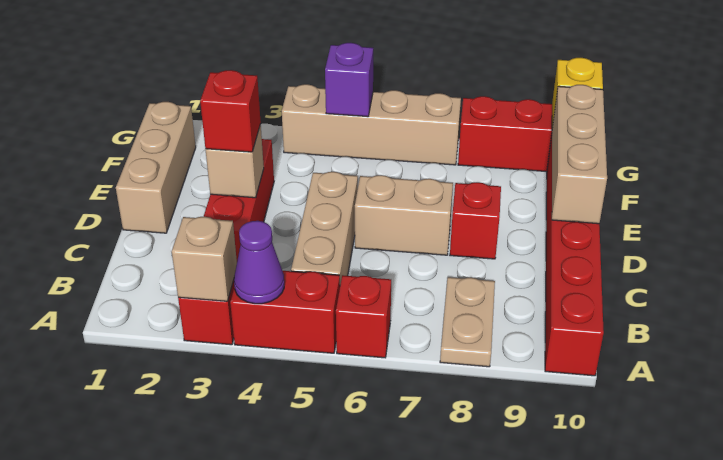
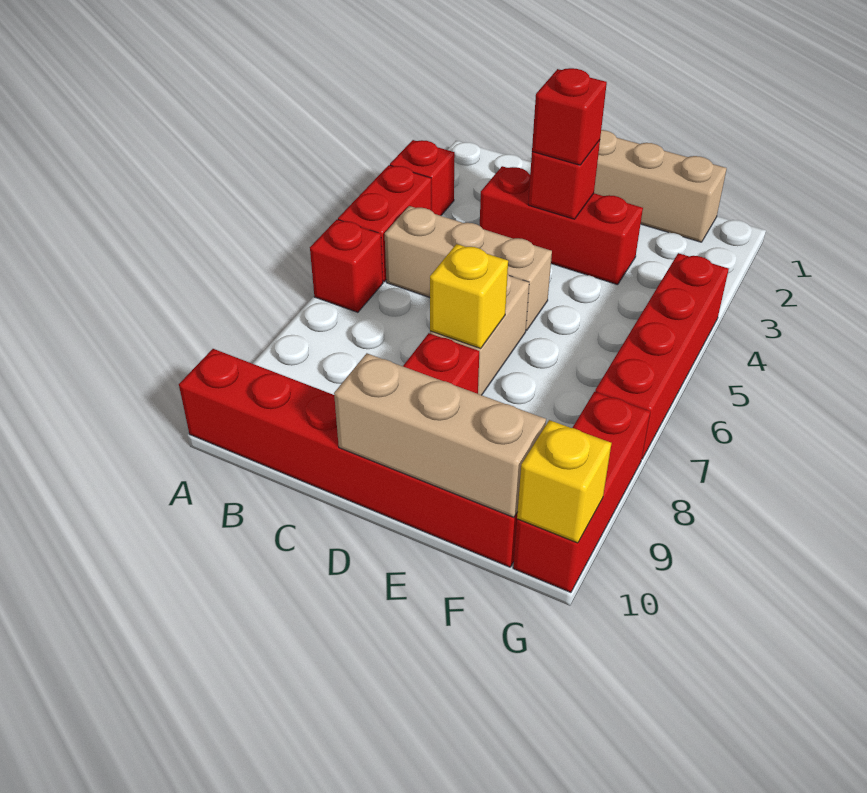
tan brick A3 level 2 -> none
purple cone A4 level 2 -> none
tan plate A8:B8 level 1 -> none
tan brick D3 level 2 -> red brick D3 level 2
none -> yellow brick D7 level 2
tan brick G4:G7 level 1 -> red brick G4:G7 level 1
purple brick G5 level 2 -> none

